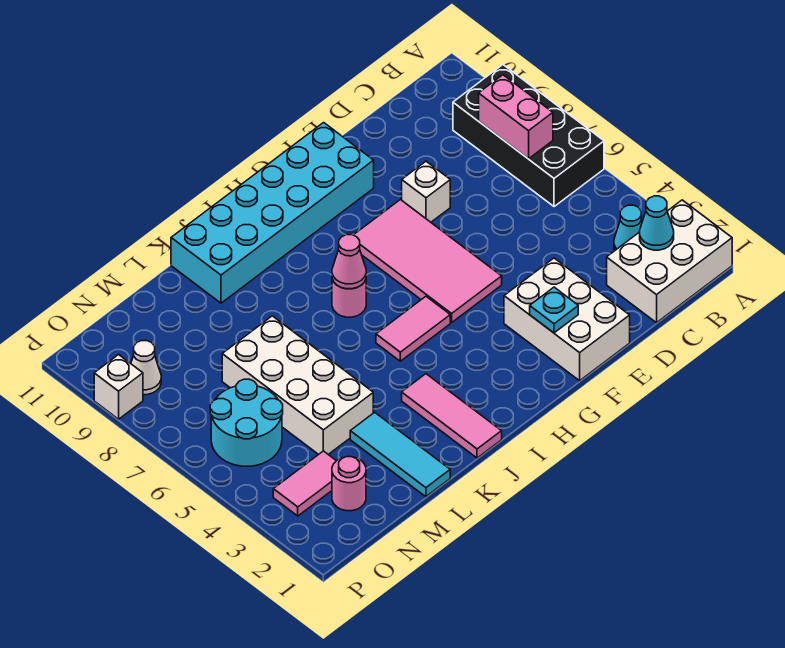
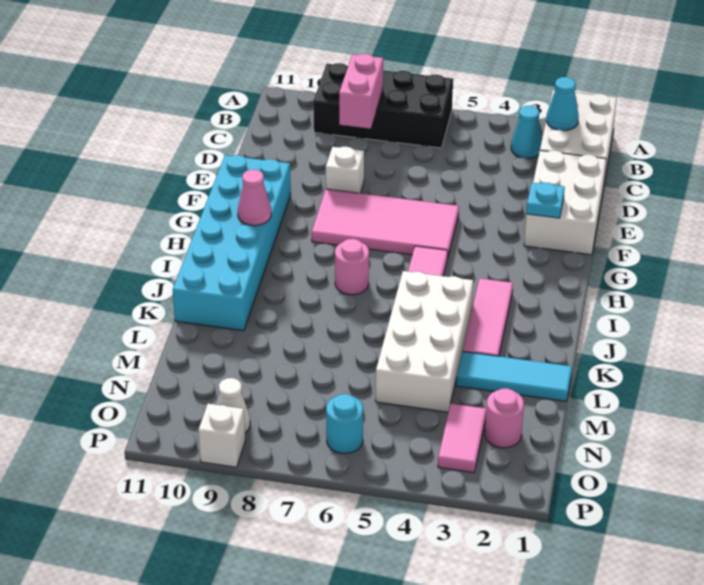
pink brick B7:B8 level 2 -> pink brick B8:C8 level 2
white brick E1:F3 level 1 -> white brick D1:F2 level 1
pink cone I7 level 2 -> pink cone H10 level 2
pink tile J1:J3 level 1 -> pink tile I3:K3 level 1
white brick L4:M7 level 1 -> white brick J4:M5 level 1
cyan round brick N5:O6 level 1 -> cyan round brick O6 level 1

